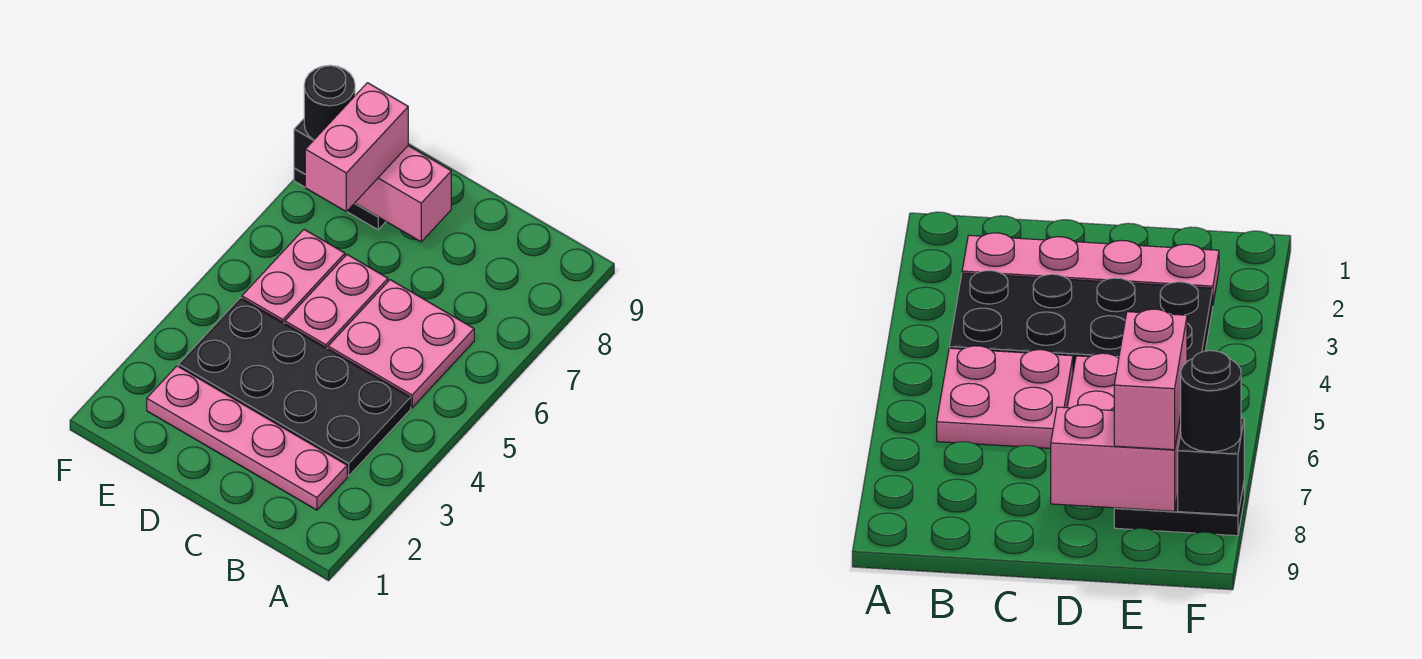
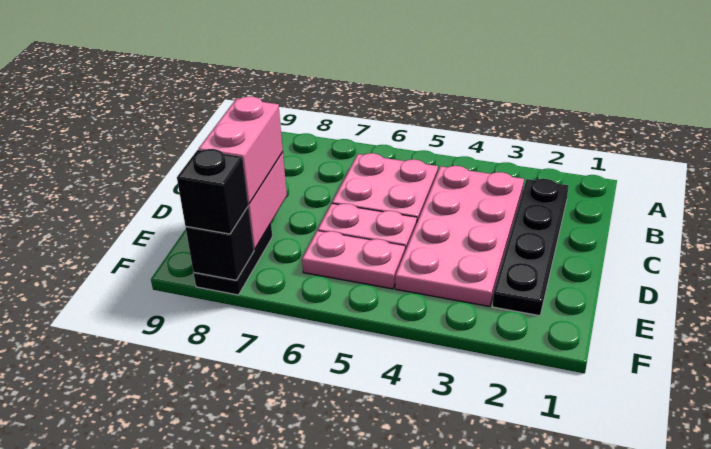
pink plate B2:E2 level 1 -> black plate B2:E2 level 1
black plate B3:E4 level 1 -> pink plate B3:E4 level 1
pink brick E7:E8 level 3 -> pink brick D8:E8 level 3
black round brick F8 level 3 -> black brick F8 level 3

